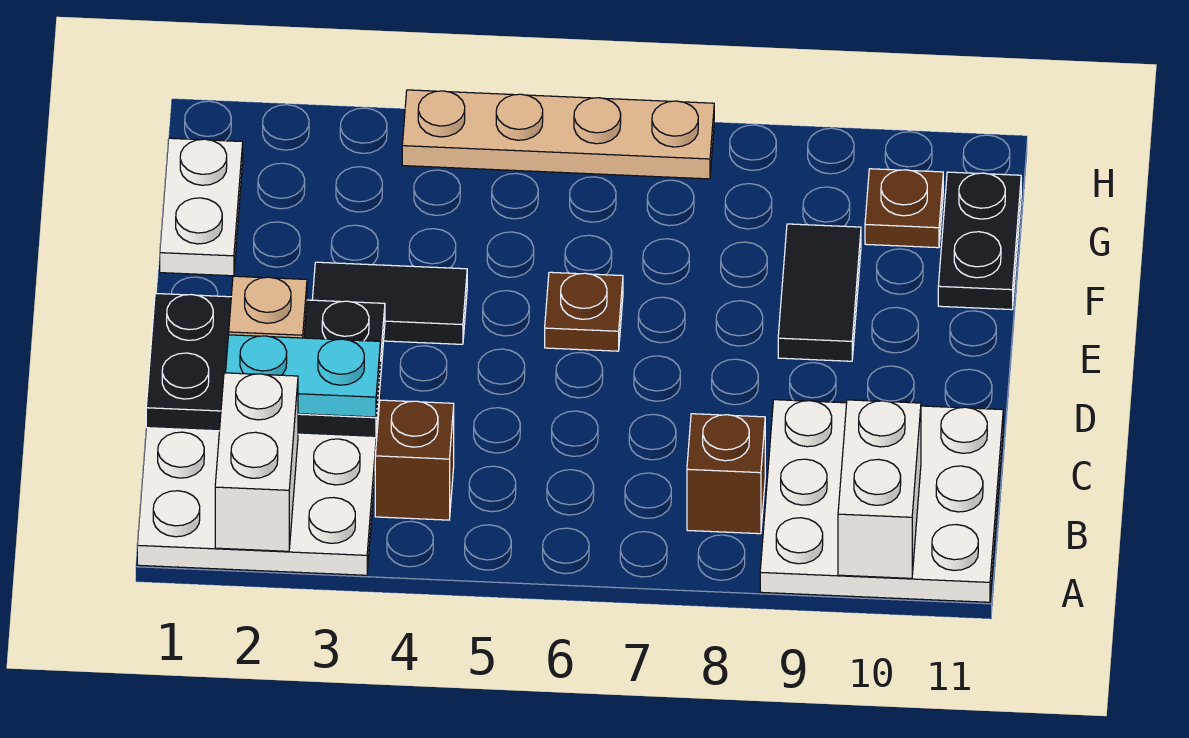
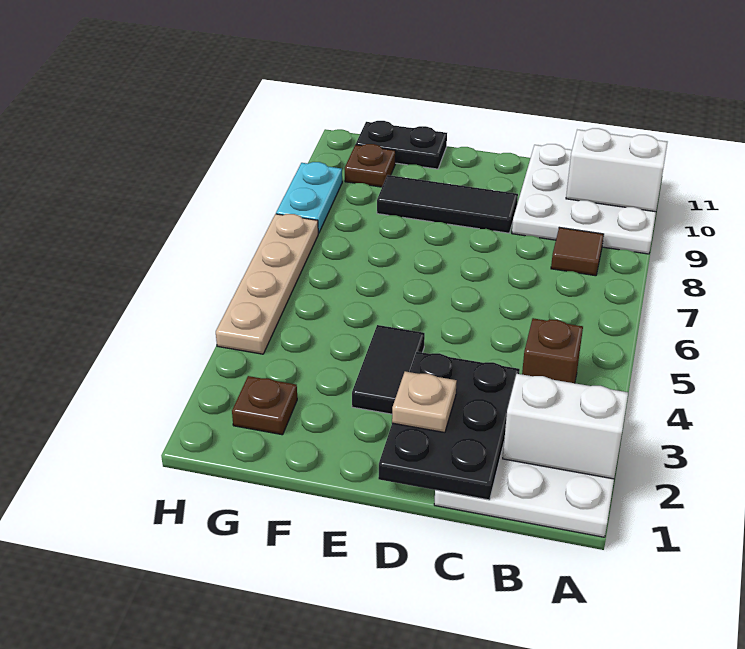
brown brick B8 level 1 -> brown tile B8 level 1
cyan plate C2:C3 level 3 -> cyan plate H8:H9 level 1
brown plate E6 level 1 -> brown plate G2 level 1
black tile E9:F9 level 1 -> black tile D9:F9 level 1
white plate F1:G1 level 1 -> none

